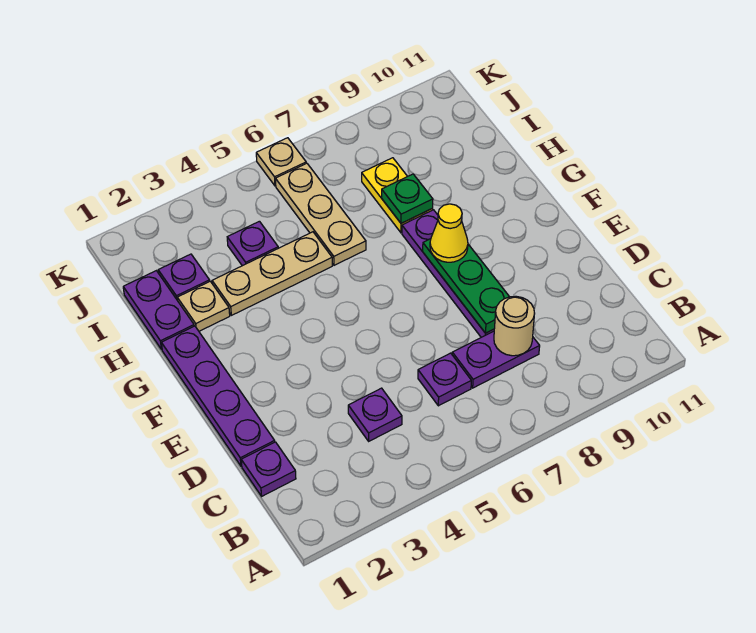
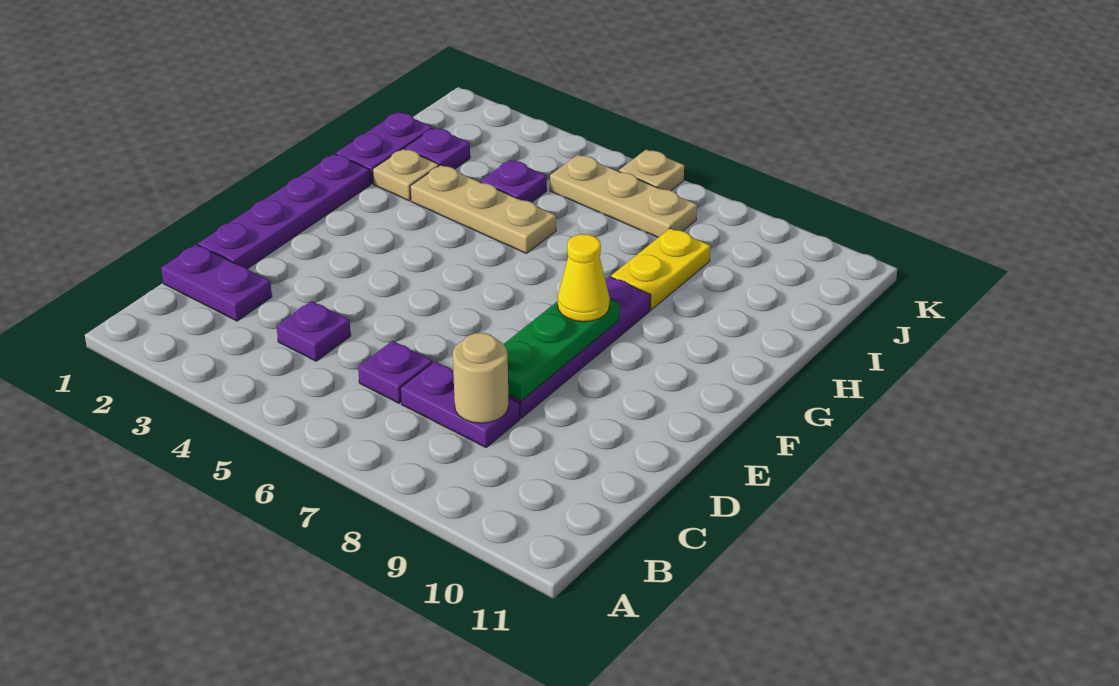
purple plate C1 level 1 -> purple plate C1:C2 level 1
tan plate H6:J6 level 1 -> tan plate J5:J7 level 1
green plate H8 level 2 -> none

